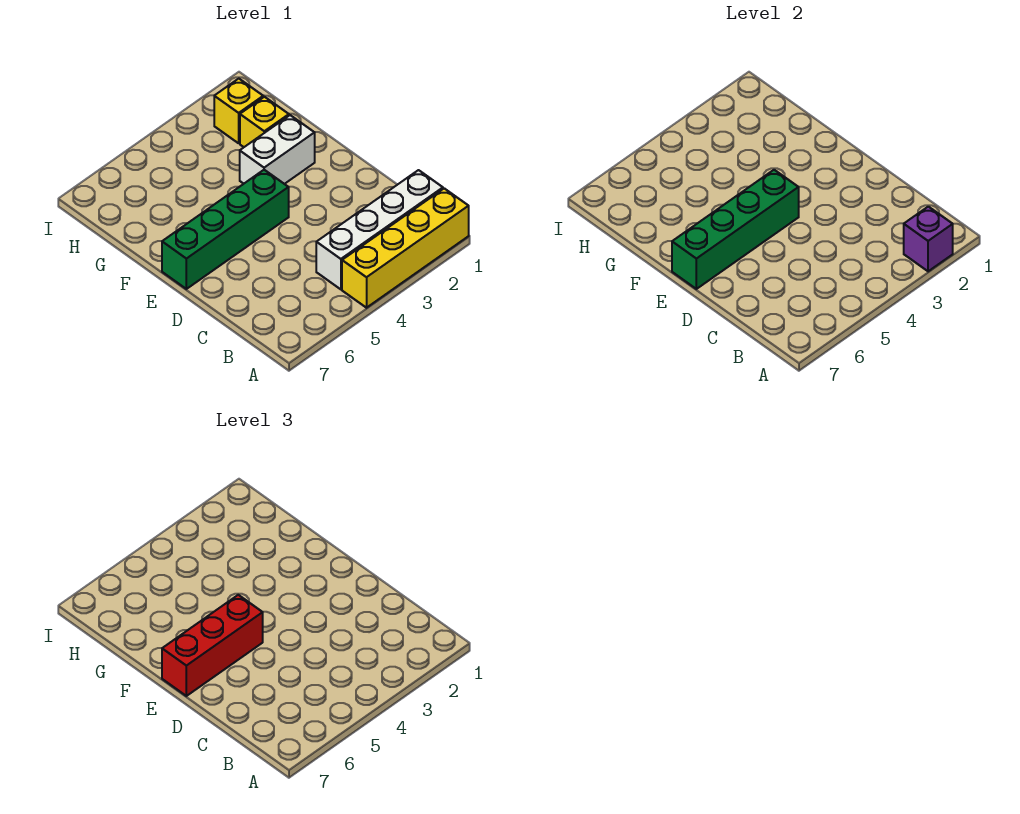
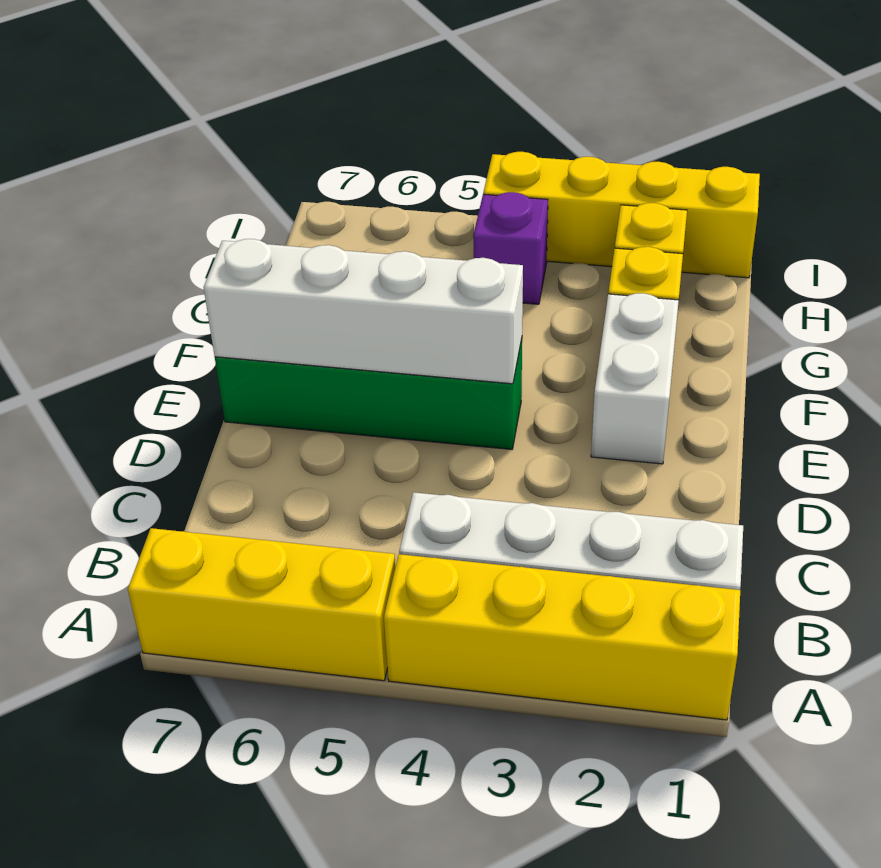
purple brick A2 level 2 -> purple brick H4 level 1
none -> yellow brick A5:A7 level 1
green brick E4:E7 level 2 -> white brick E4:E7 level 2
red brick E5:E7 level 3 -> none
white brick F2:F3 level 1 -> white brick E2:F2 level 1
none -> yellow brick I1:I4 level 1

